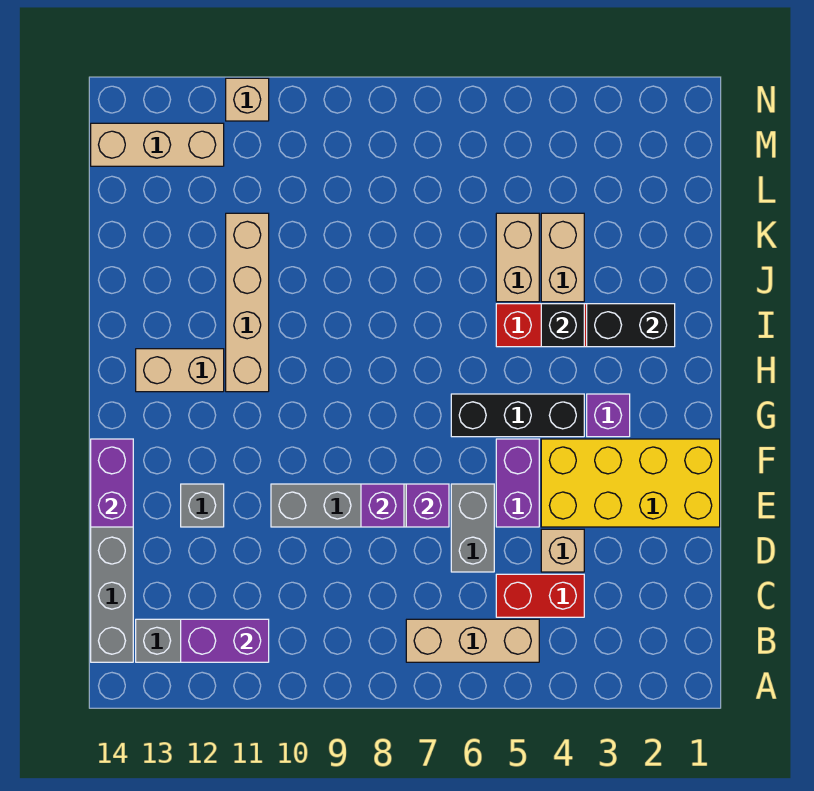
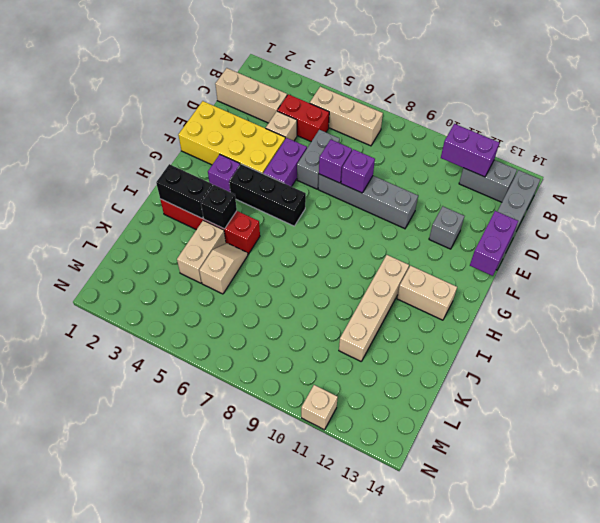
tan brick J5:K5 level 1 -> tan slope J5:K5 level 1 top K
tan brick M12:M14 level 1 -> tan brick C1:C3 level 1

